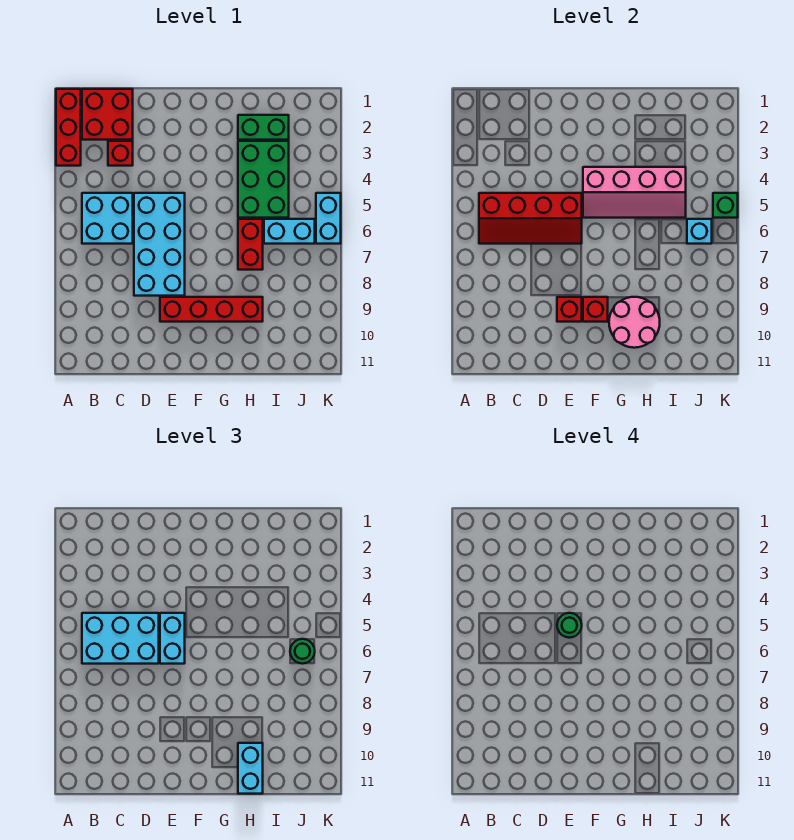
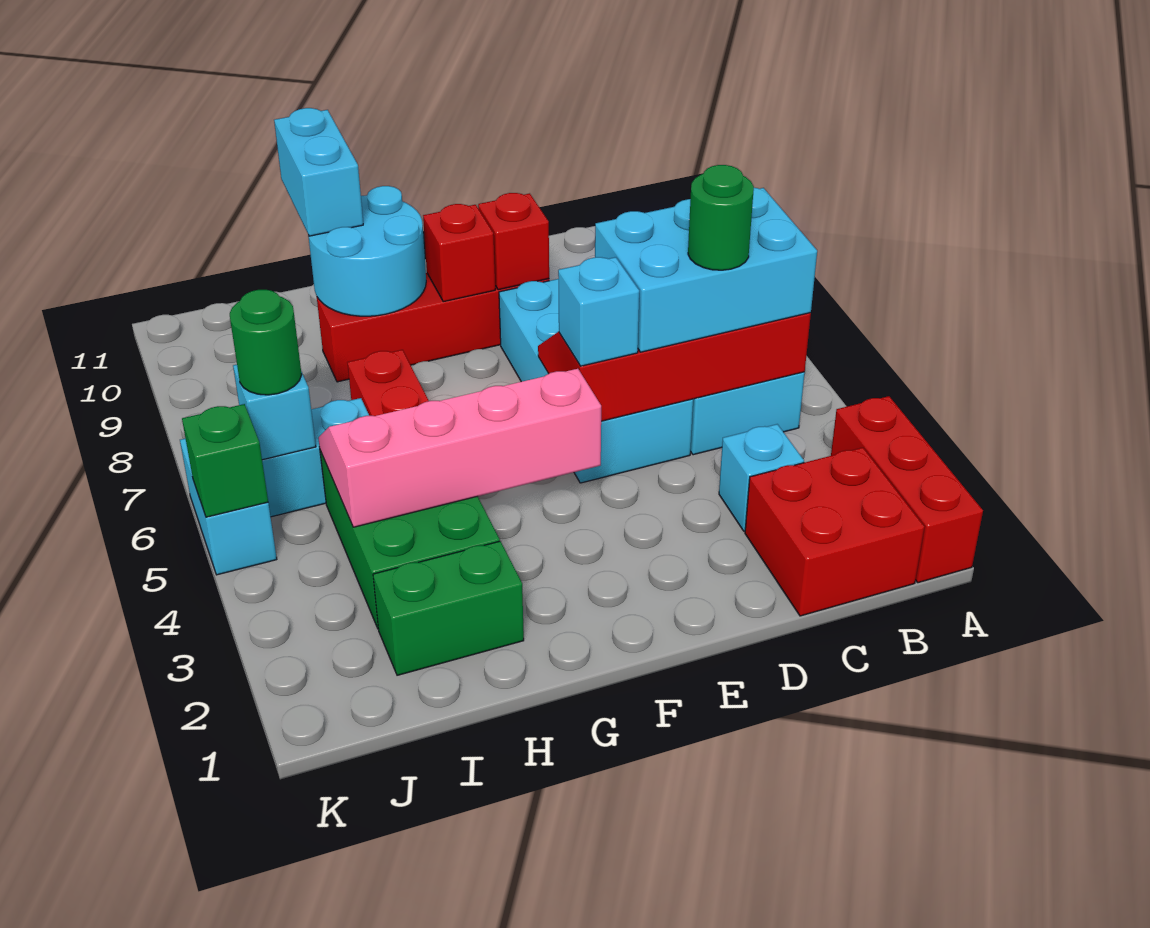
red brick C3 level 1 -> cyan brick C3 level 1
cyan brick E5:E6 level 3 -> cyan brick E5 level 3
green round brick E5 level 4 -> green round brick C5 level 4
pink round brick G9:H10 level 2 -> cyan round brick G9:H10 level 2

